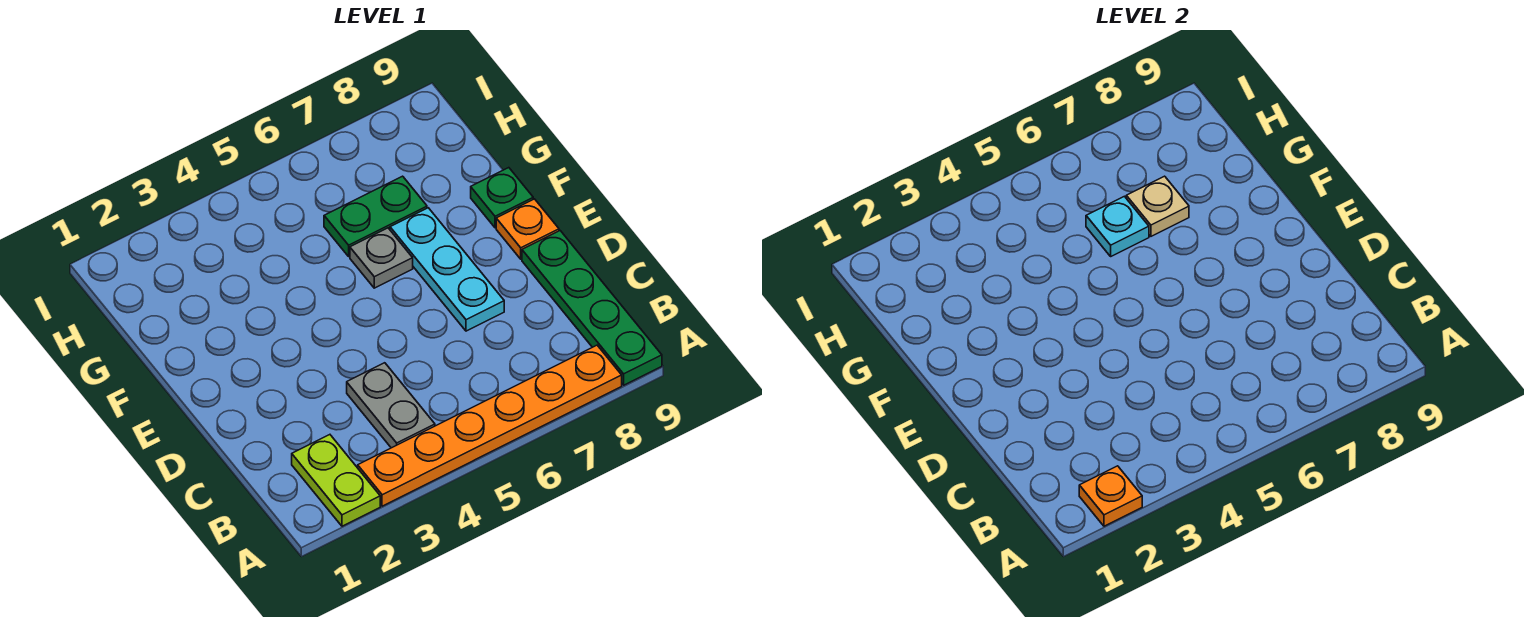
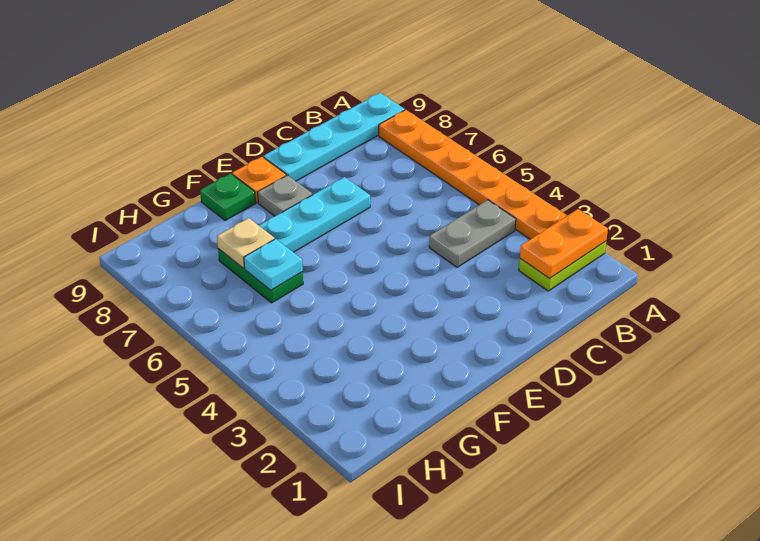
orange plate A2 level 2 -> orange plate A2:B2 level 2
green plate A9:D9 level 1 -> cyan plate A9:D9 level 1
grey plate F6 level 1 -> grey plate E8 level 1

